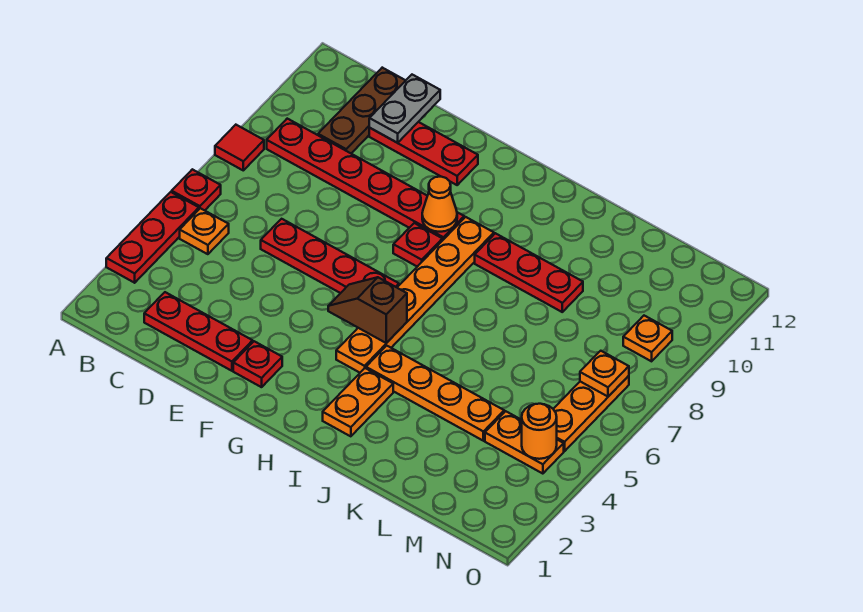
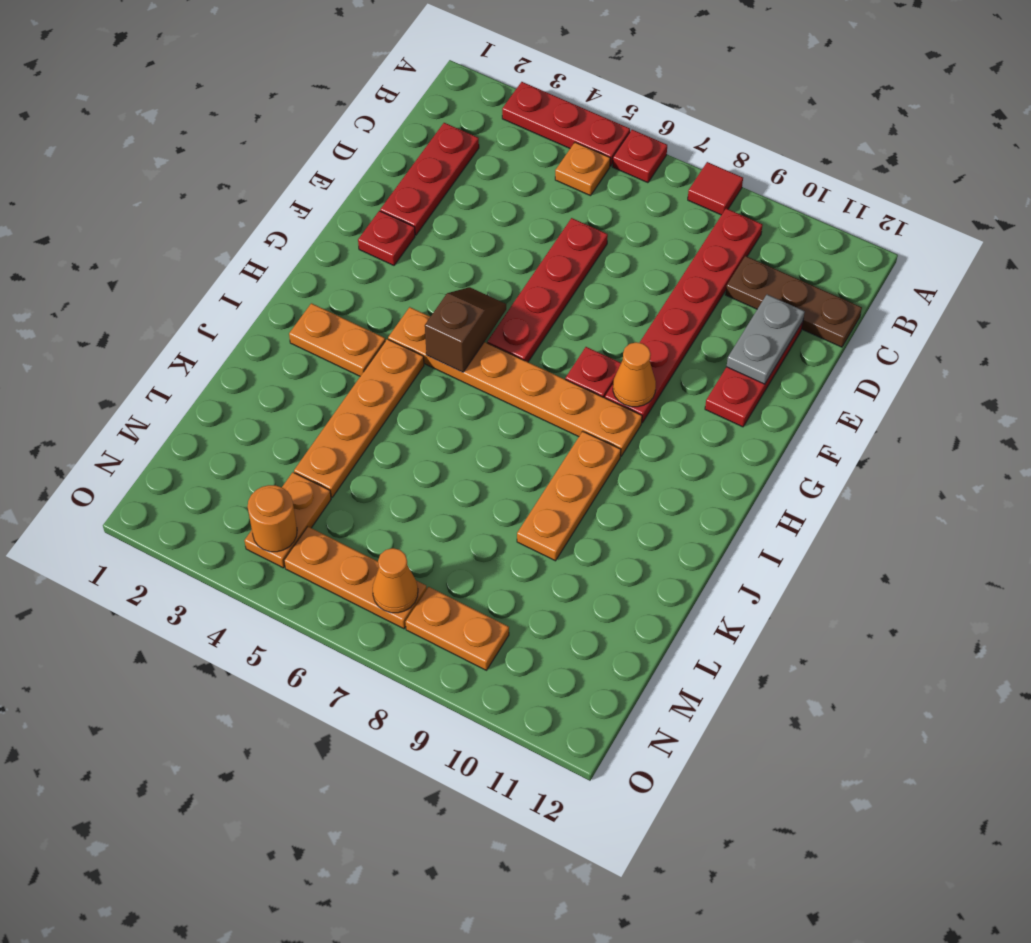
grey plate D11:D12 level 2 -> grey plate D11:E11 level 2
red plate I9:K9 level 1 -> orange plate I9:K9 level 1
orange plate N7 level 2 -> orange cone N7 level 2
orange plate N9 level 1 -> orange plate N8:N9 level 1

